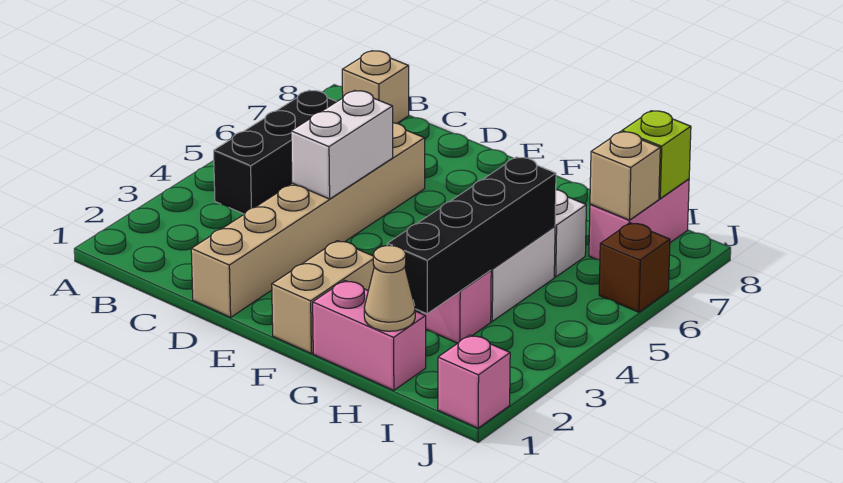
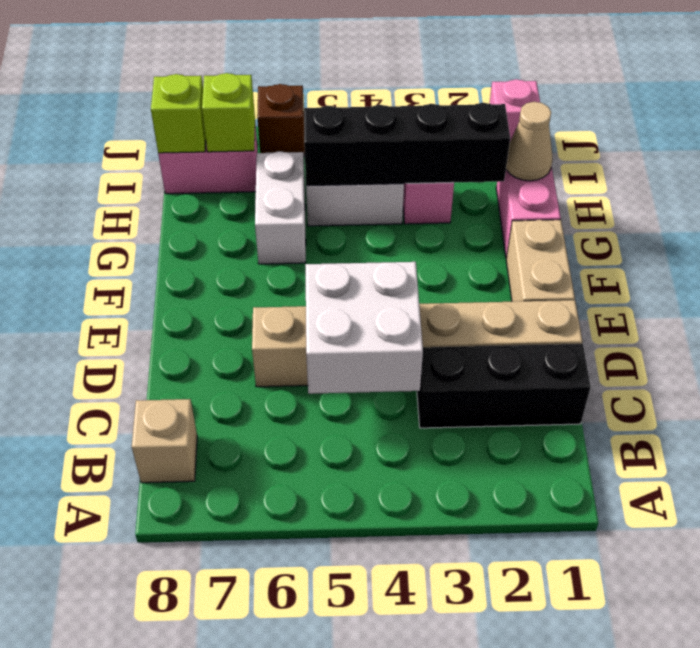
black brick B4:B6 level 1 -> black brick C1:C3 level 1
white brick D4:D5 level 2 -> white brick C4:D5 level 2
tan brick F1:F2 level 1 -> tan brick E1:F1 level 1
tan brick I7 level 2 -> lime brick I7 level 2

